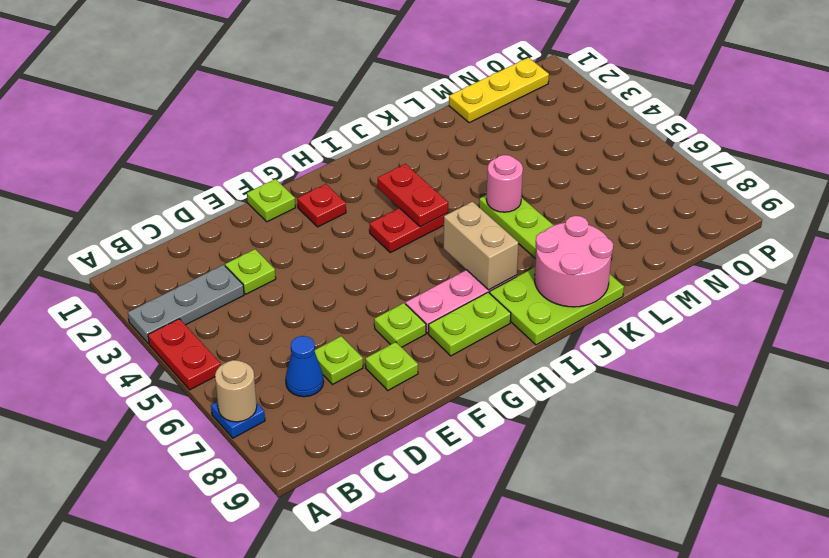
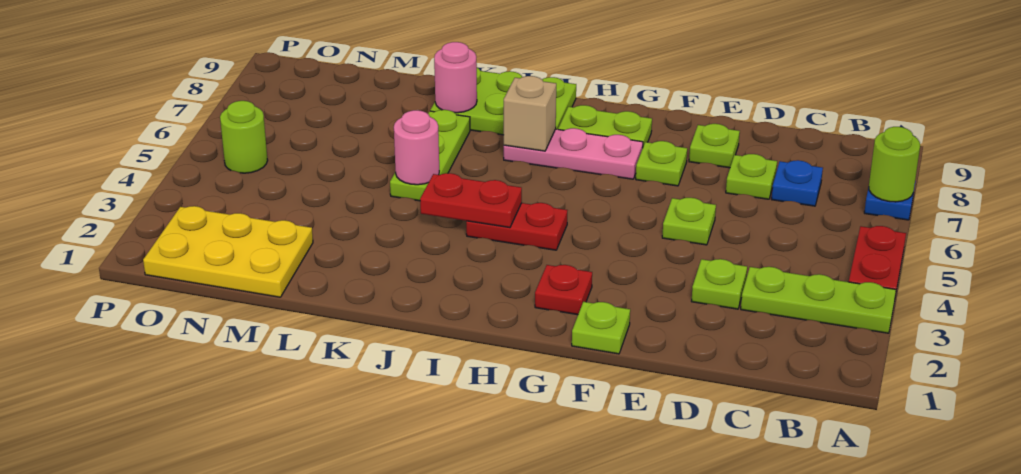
grey plate A3:C3 level 1 -> lime plate A3:C3 level 1
tan round brick A7 level 2 -> lime round brick A7 level 2
blue cone C7 level 1 -> blue plate C7 level 1
none -> lime plate E5 level 1
red plate I3:I4 level 2 -> red plate I4:J4 level 2
tan brick I6:I7 level 2 -> tan brick I7 level 2
pink round brick J8:K9 level 2 -> pink round brick K8 level 2
yellow plate M1:O1 level 1 -> yellow plate M1:O2 level 1
none -> lime round brick O5 level 1

